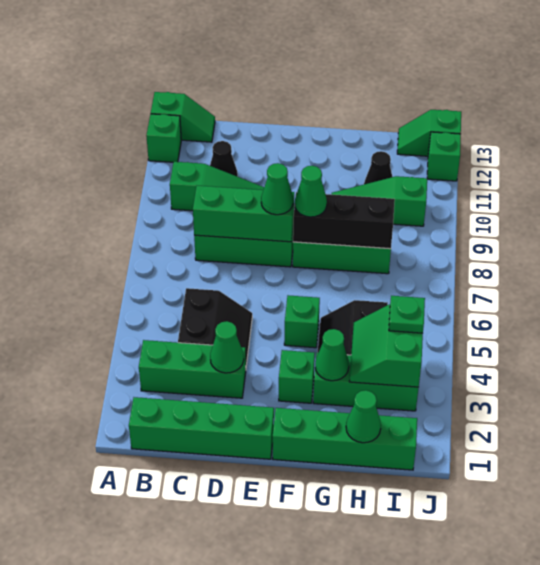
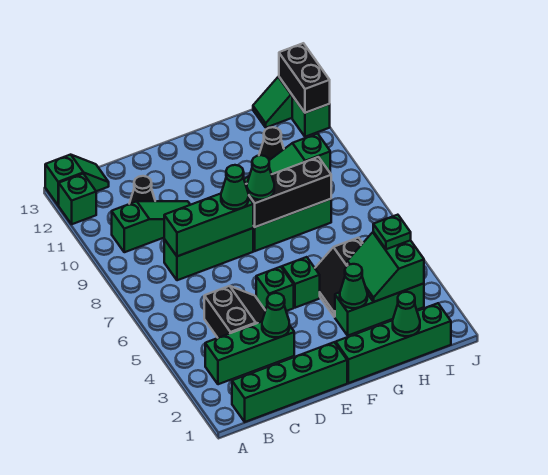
green brick F3 level 1 -> green brick E5 level 1
none -> black brick J12:J13 level 2

